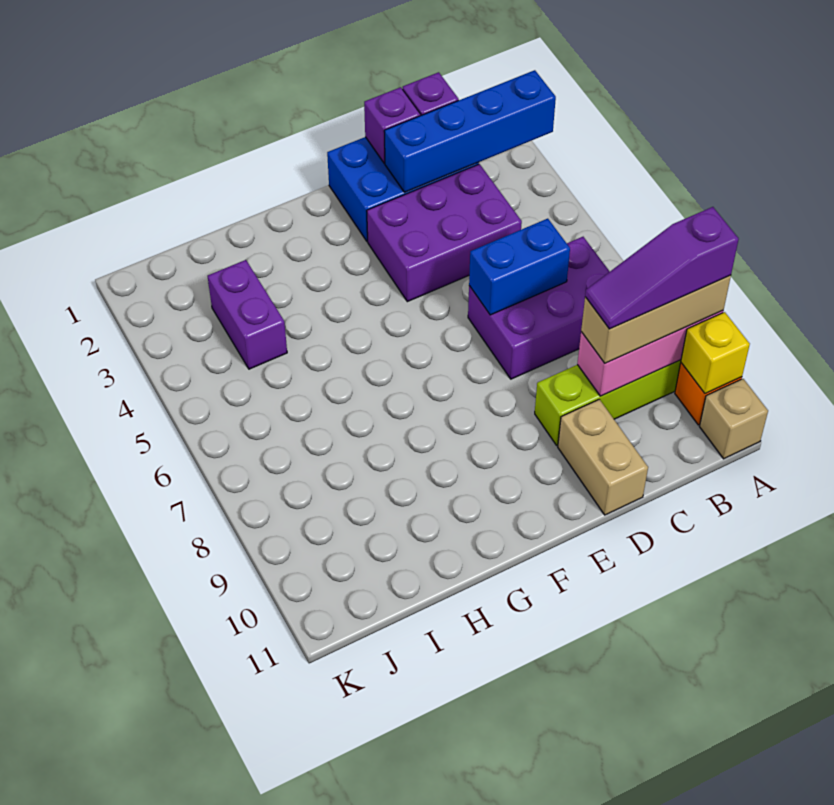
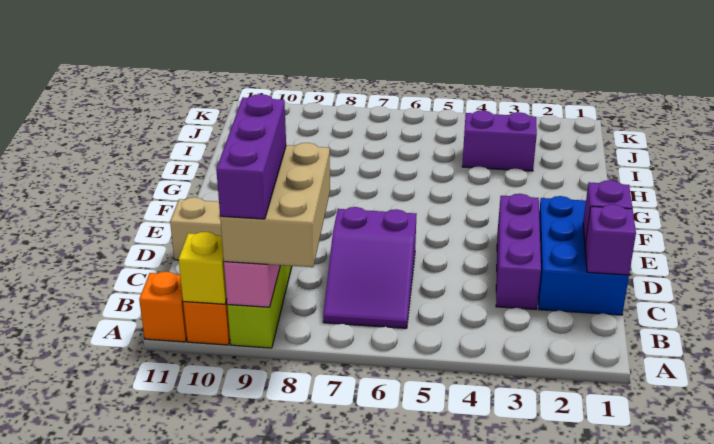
blue brick A2:D2 level 2 -> none
tan brick A9:C9 level 3 -> tan brick A8:C9 level 3
purple slope A9:C9 level 4 top A -> purple brick A9:C9 level 4
tan brick A11 level 1 -> orange brick A11 level 1
purple brick B6:D7 level 1 -> purple slope B6:D7 level 1 top D
purple brick C3:E4 level 1 -> purple brick C3:E3 level 1
blue brick C6:D6 level 2 -> none

